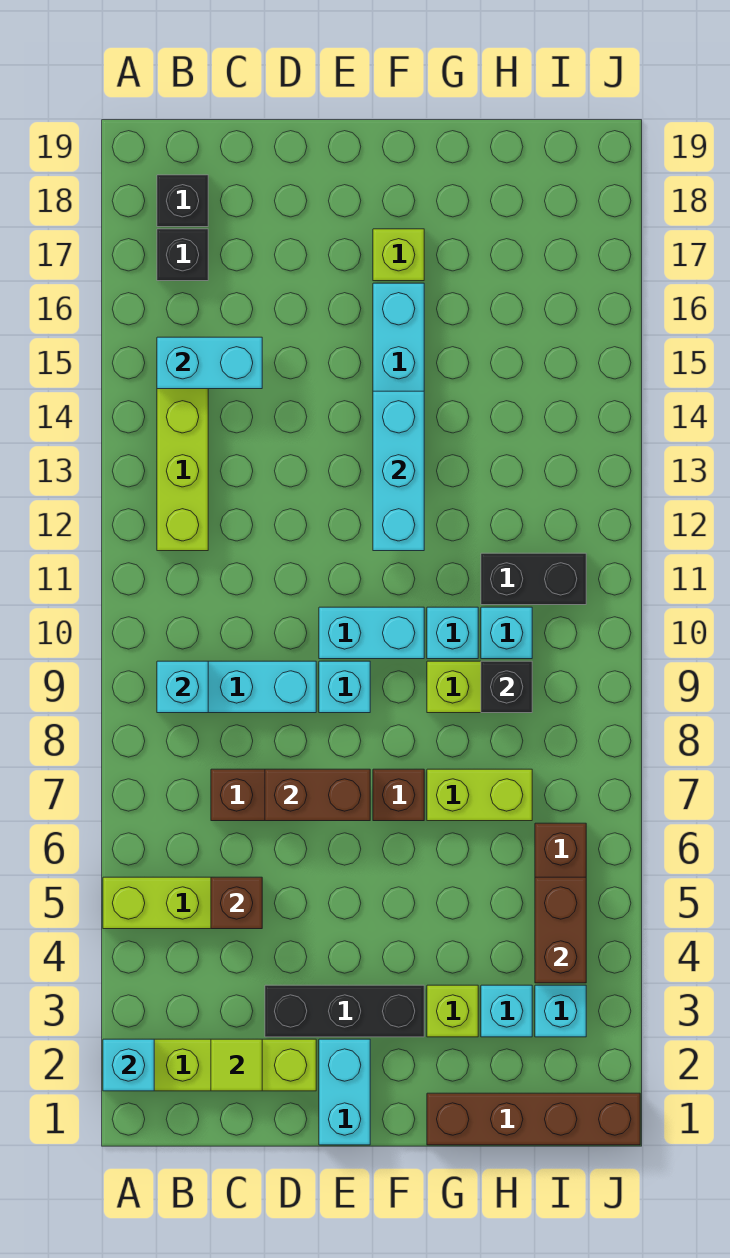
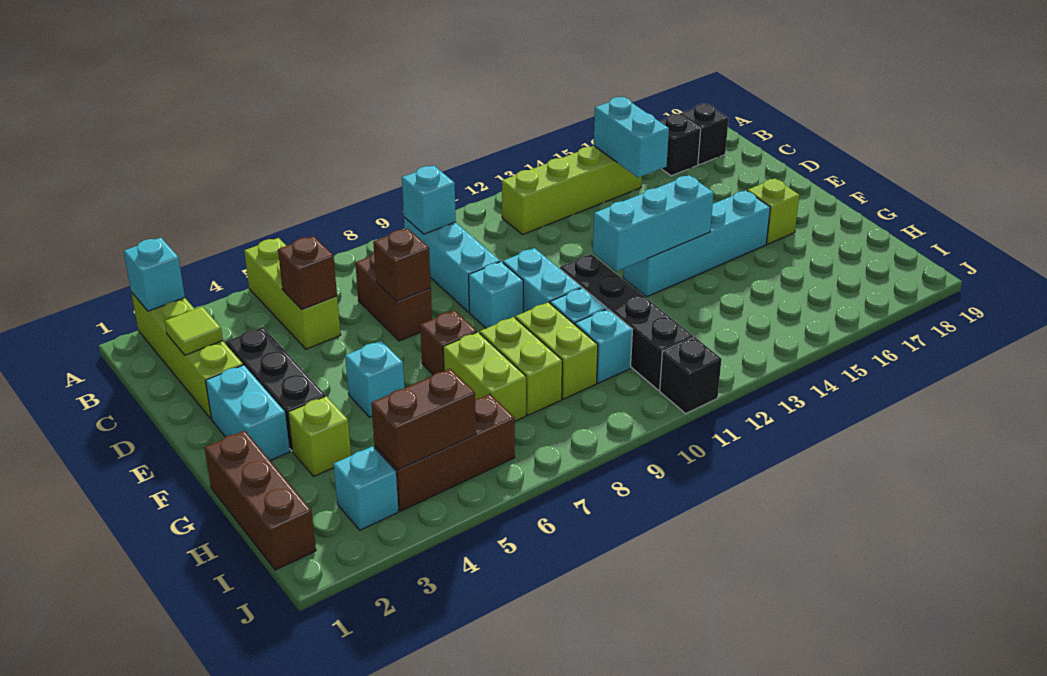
brown brick D7:E7 level 2 -> brown brick D7 level 2
cyan brick E1:E2 level 1 -> cyan brick E2:F2 level 1
brown brick G1:J1 level 1 -> brown brick G1:I1 level 1
none -> lime brick G8:H8 level 1
cyan brick H3 level 1 -> cyan brick F5 level 1
black brick H9 level 2 -> black brick J11 level 1
black brick H11:I11 level 1 -> black brick F11:I11 level 1

